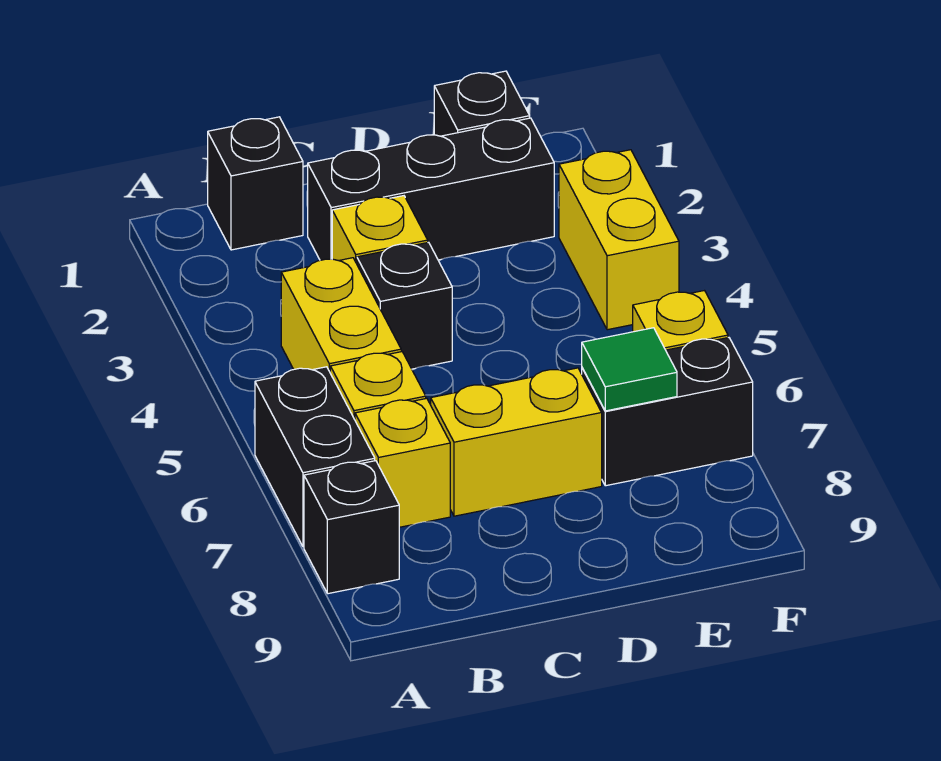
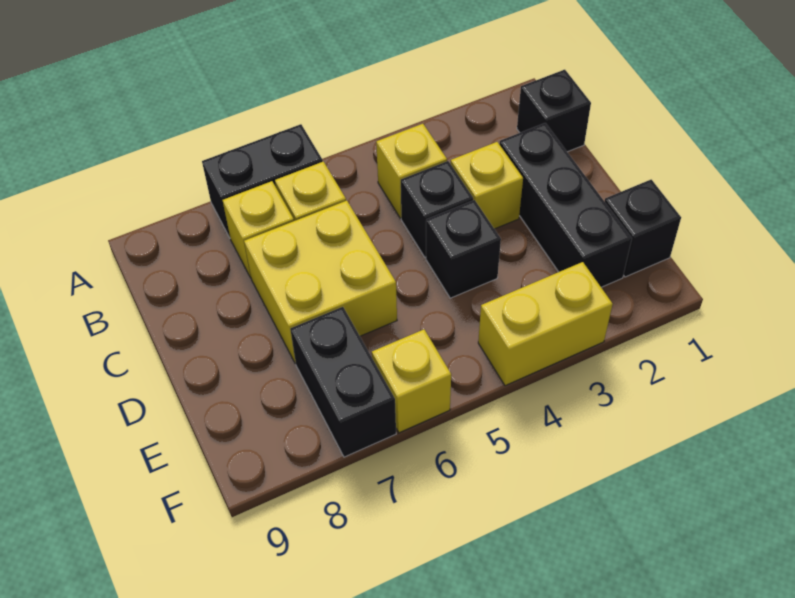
black brick A8 level 1 -> black brick D4 level 1
yellow brick B4:B5 level 1 -> yellow brick B4 level 1
yellow brick C7:D7 level 1 -> yellow brick C6:D7 level 1
green tile E7 level 2 -> none

